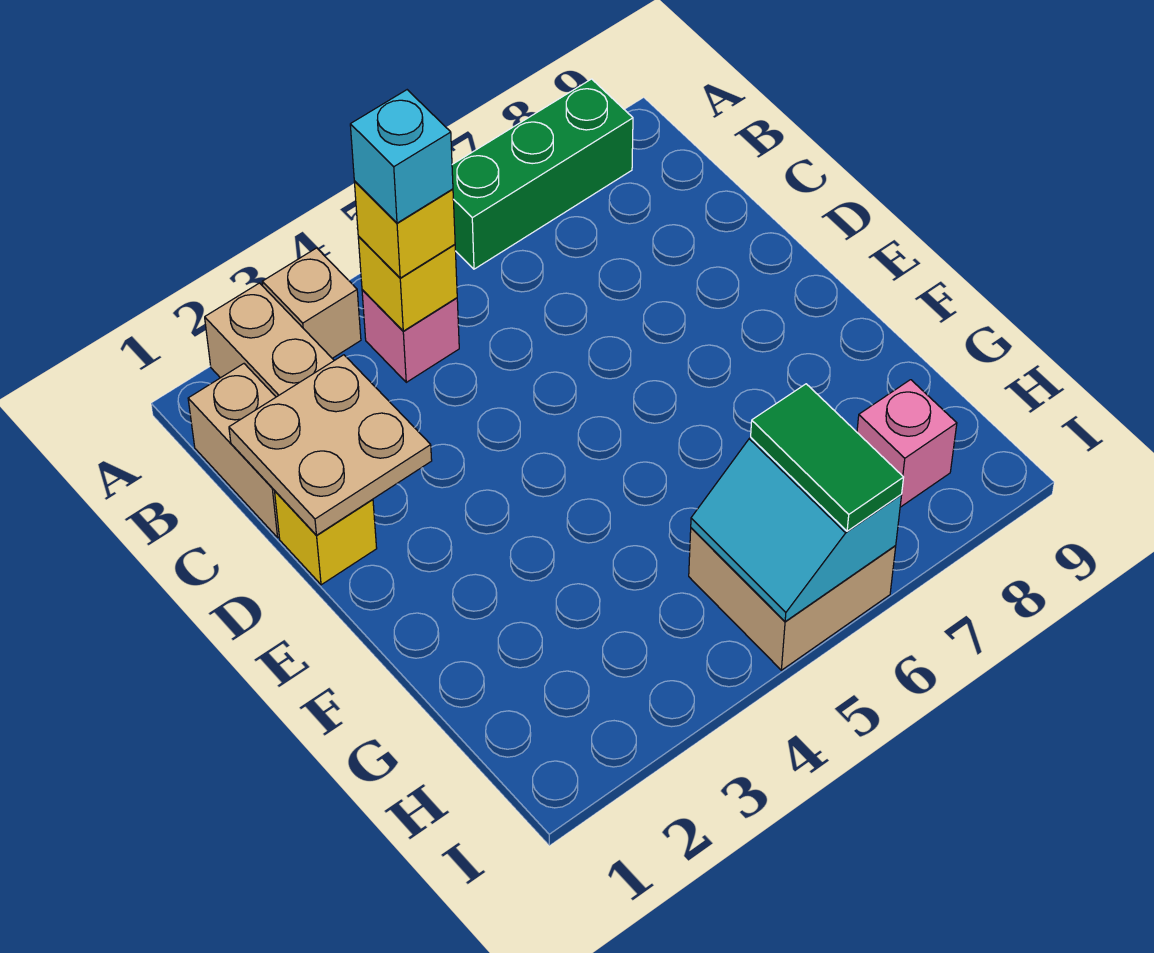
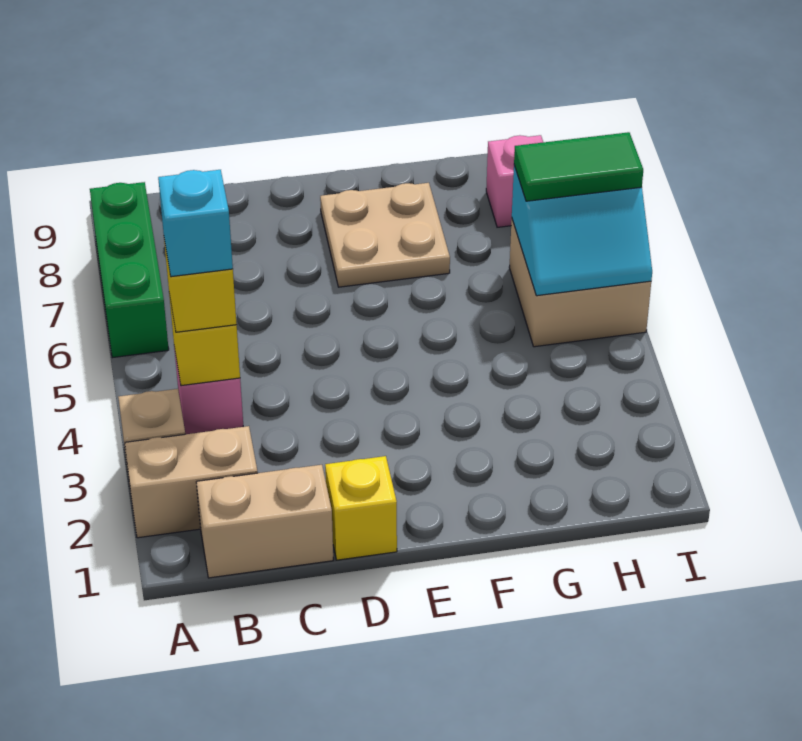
tan plate C1:D2 level 2 -> tan plate E7:F8 level 1

